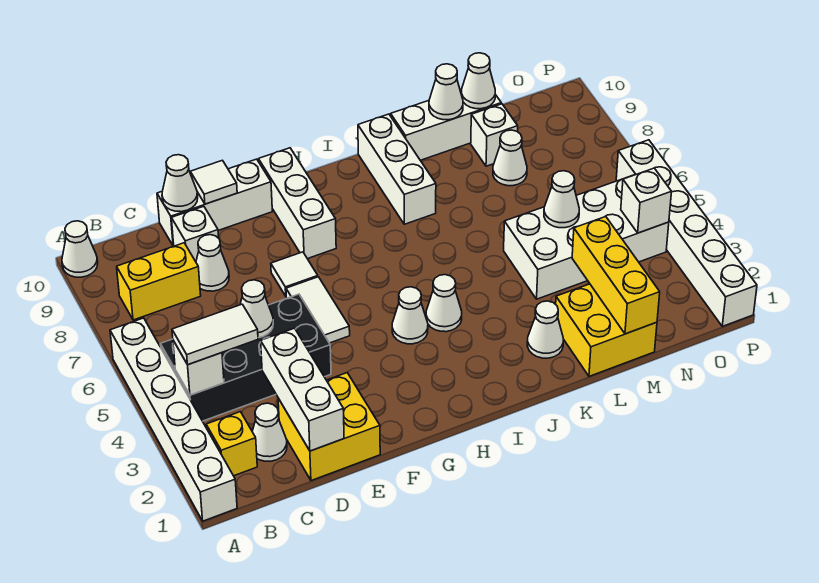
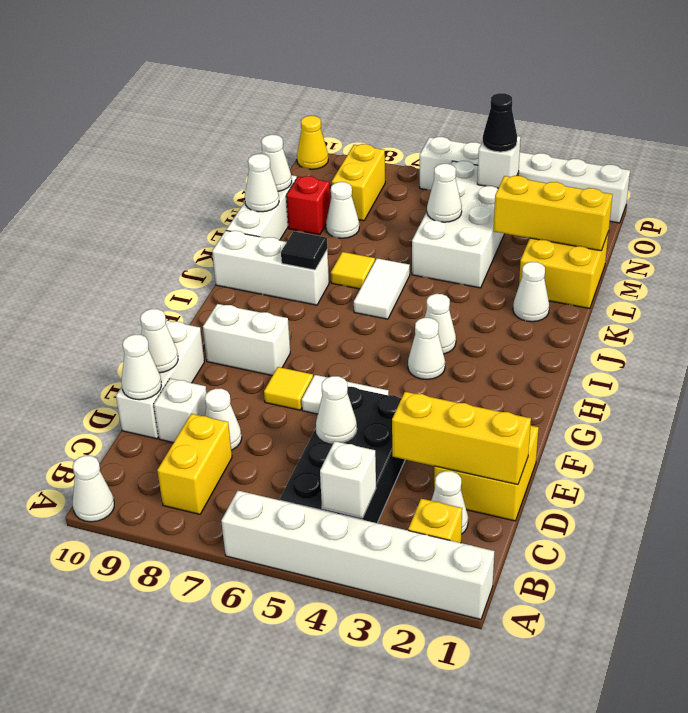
white tile B4:C4 level 3 -> white tile J6:K6 level 1
white brick D1:D3 level 2 -> yellow brick D1:D3 level 2
white tile E10 level 2 -> white cone E10 level 2
white tile F7 level 1 -> yellow tile F7 level 1
white brick G8:G10 level 1 -> white brick G8:G9 level 1
none -> black tile J8 level 2
none -> yellow tile K7 level 1
white brick M9 level 1 -> red brick M9 level 1
none -> yellow brick N8:O8 level 1
none -> black cone O4 level 3
none -> yellow cone P10 level 1

